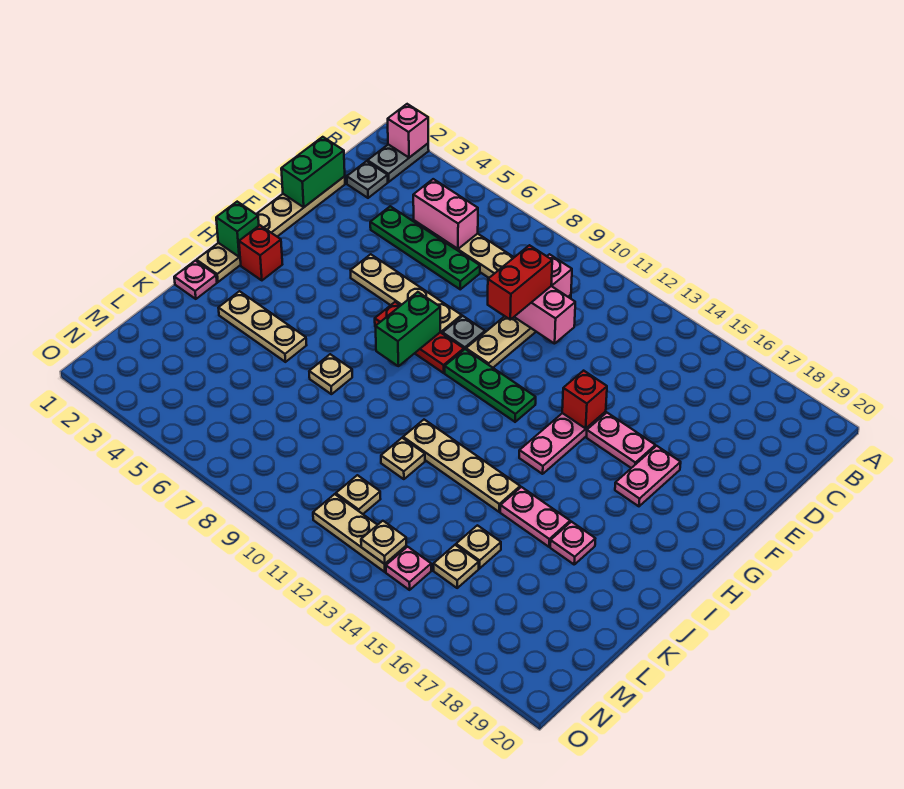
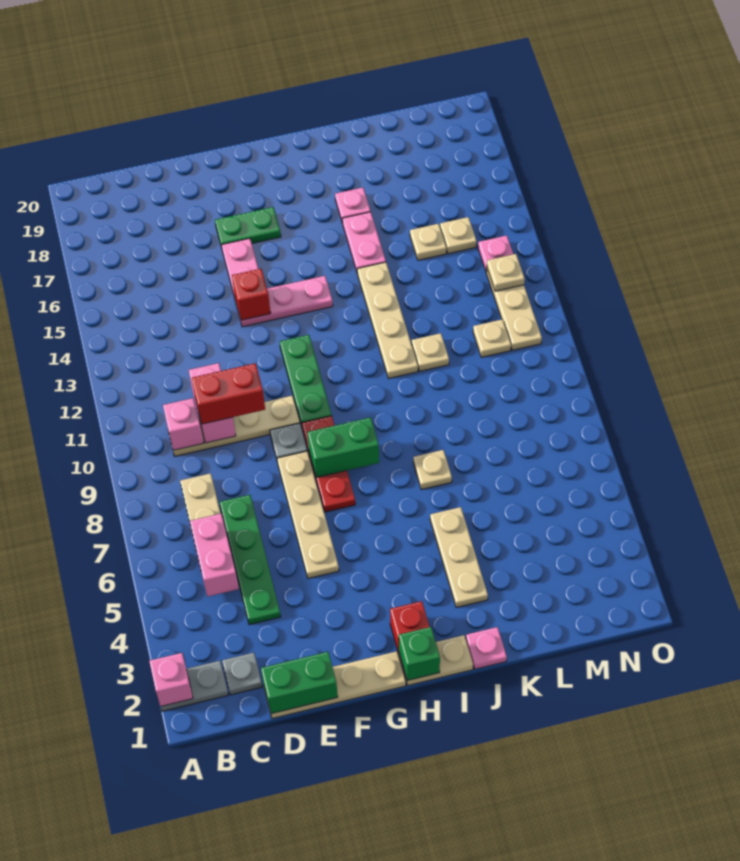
pink plate F17:G17 level 1 -> green plate F17:G17 level 1

